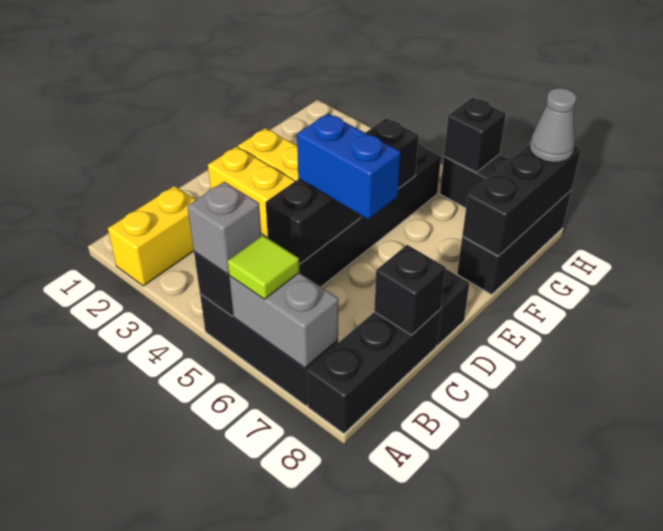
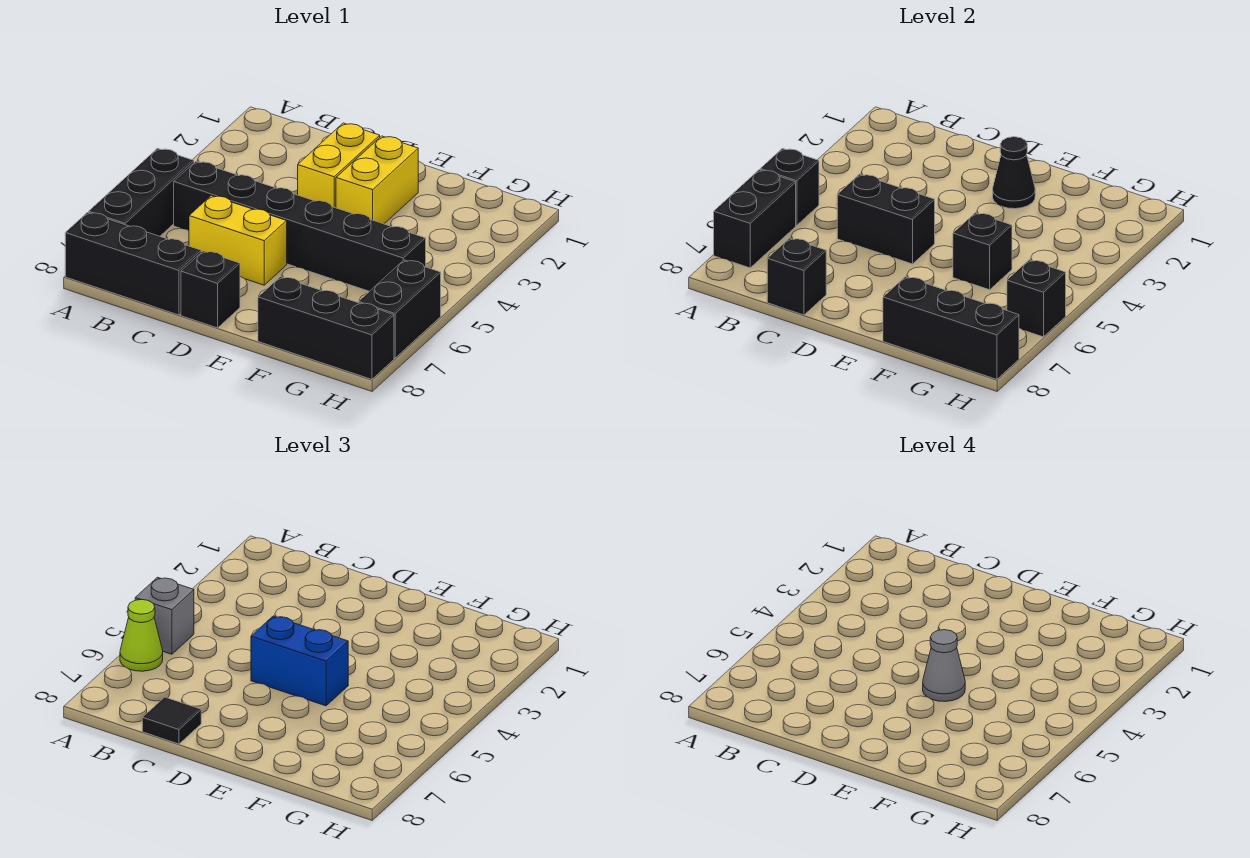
yellow brick A2:B2 level 1 -> yellow brick C6:D6 level 1
grey brick A6:A7 level 2 -> black brick A6:A7 level 2
lime tile A6 level 3 -> lime cone A6 level 3
none -> black tile C8 level 3
blue brick D5:D6 level 3 -> blue brick D5:E5 level 3
none -> black cone E2 level 2
grey cone H8 level 3 -> grey cone E5 level 4

